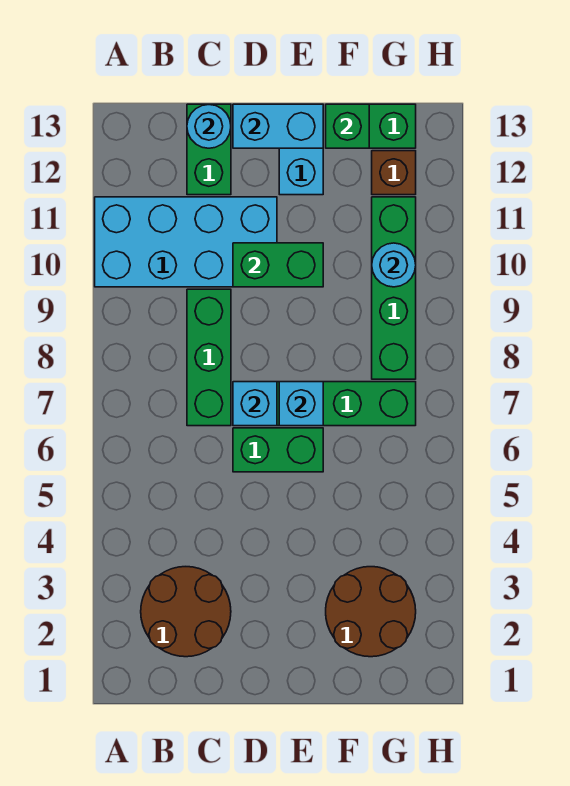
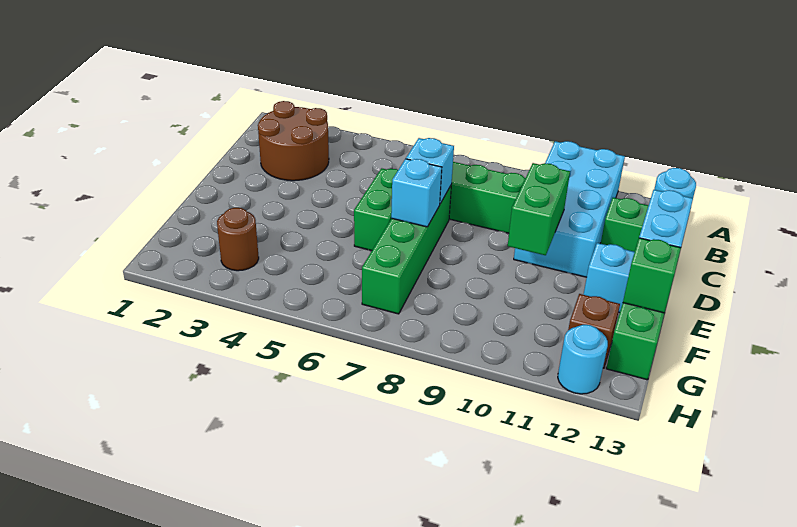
brown round brick F2:G3 level 1 -> brown round brick G3 level 1
green brick G8:G11 level 1 -> none
cyan round brick G10 level 2 -> cyan round brick H12 level 1

